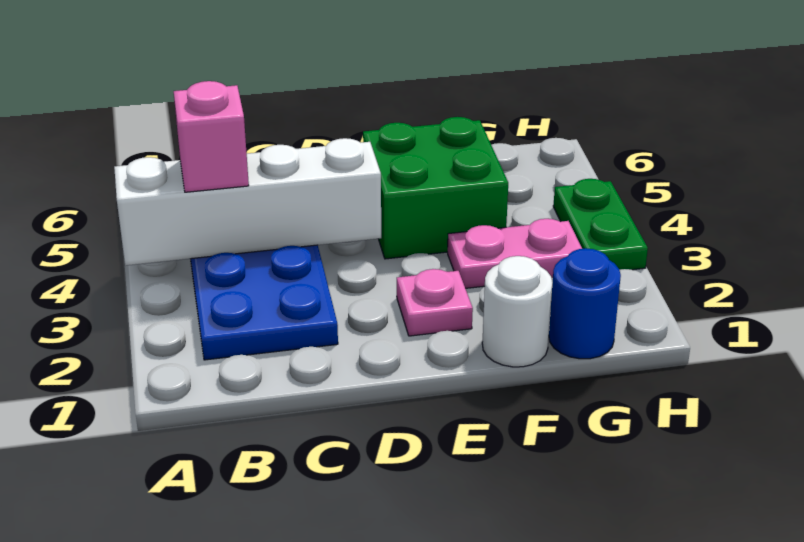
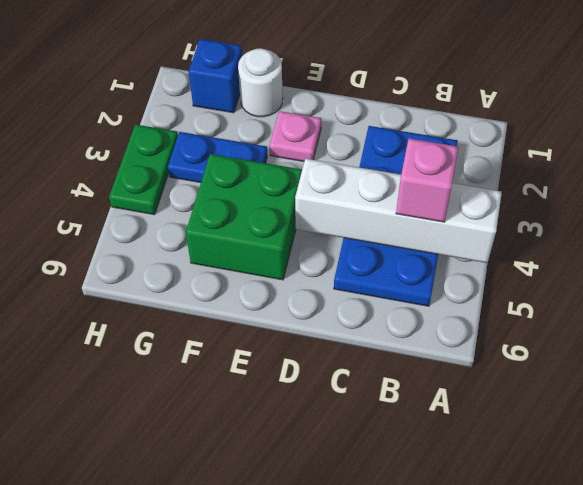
pink plate F3:G3 level 1 -> blue plate F3:G3 level 1
blue round brick G1 level 1 -> blue brick G1 level 1

